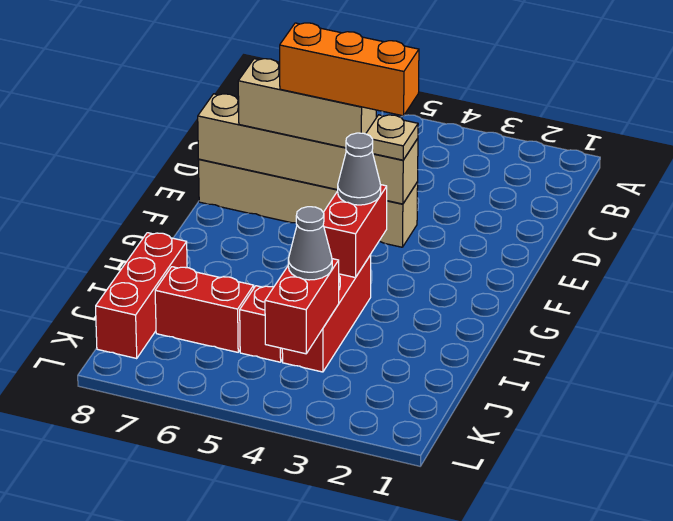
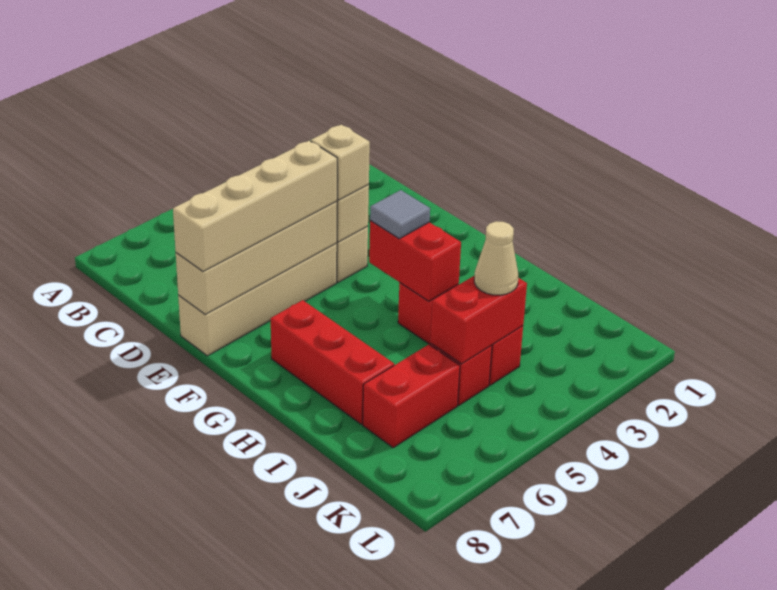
tan plate E4 level 3 -> tan brick E4 level 3
orange brick E4:E6 level 4 -> none
tan brick E5:E7 level 3 -> tan brick E5:E8 level 3
grey cone G4 level 3 -> grey tile G4 level 3
red brick I8:K8 level 1 -> red brick G7:I7 level 1
red brick J4:K4 level 2 -> red brick J4:J5 level 2
grey cone J4 level 3 -> tan cone J4 level 3

